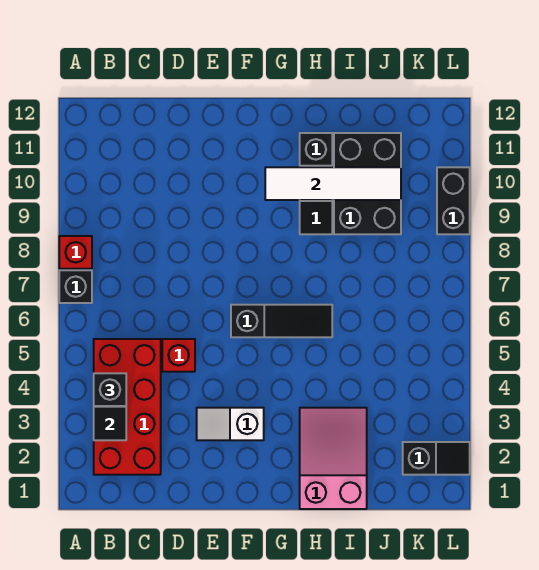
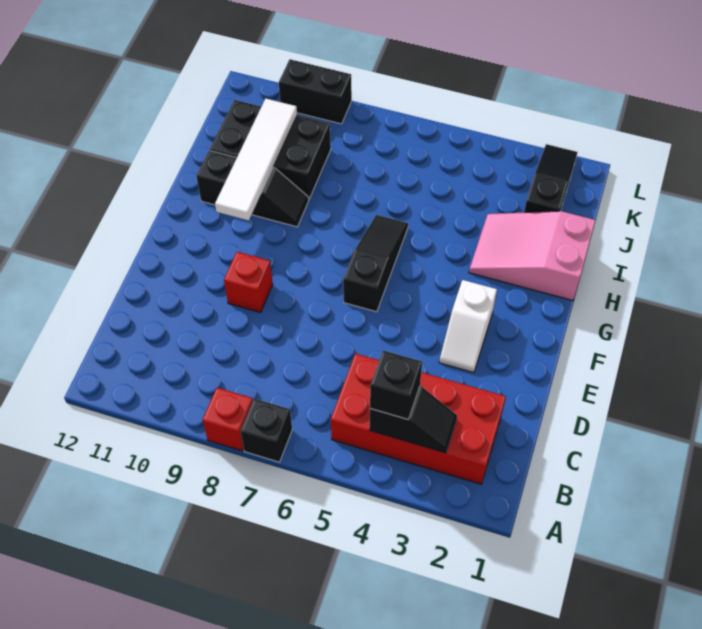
red brick D5 level 1 -> red brick E9 level 1
black slope K2:L2 level 1 top K -> black slope J2:L2 level 1 top J

